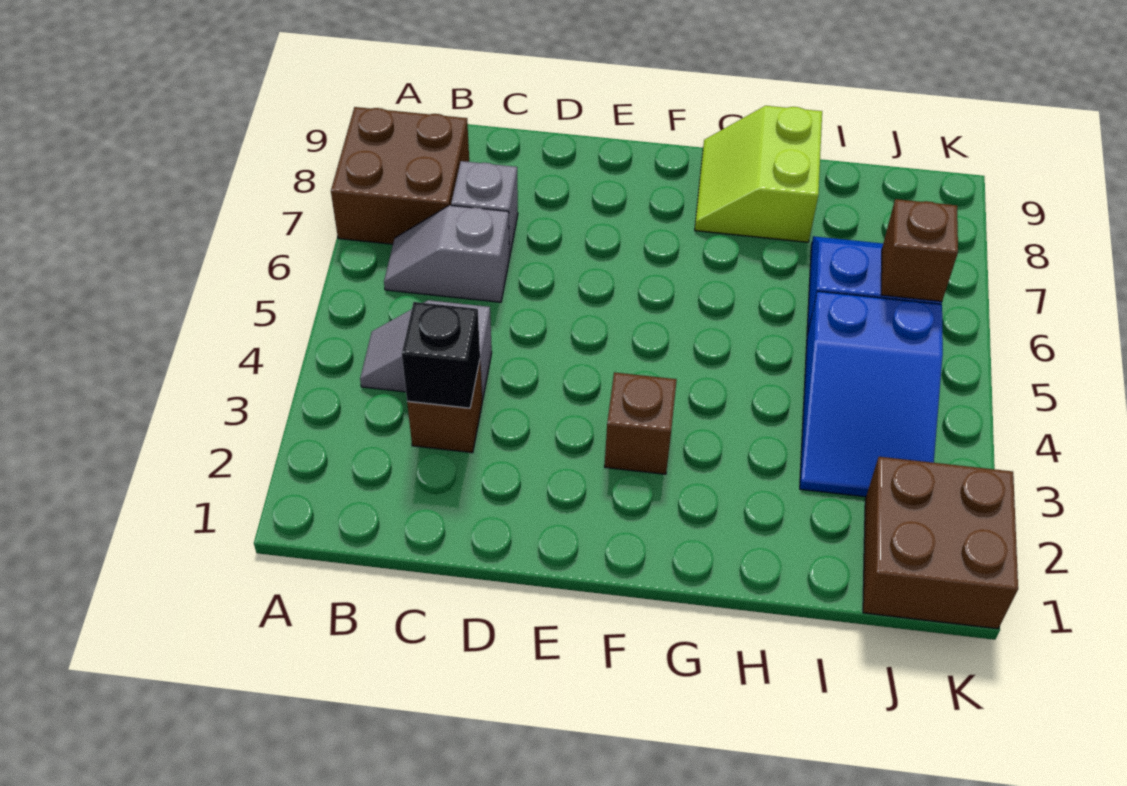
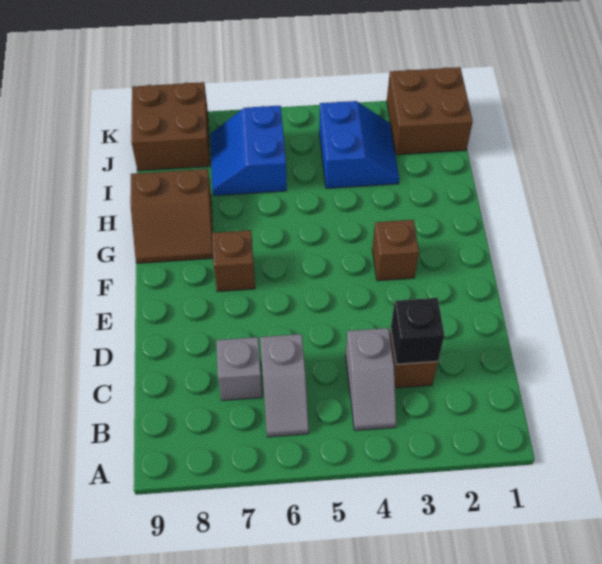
brown brick A7:B8 level 1 -> brown brick J8:K9 level 1
lime slope G8:H9 level 1 top H -> brown slope G8:H9 level 1 top H
blue slope I3:J5 level 1 top 5 -> blue slope I3:J4 level 1 top 4
brown brick J6 level 2 -> brown brick F7 level 1

